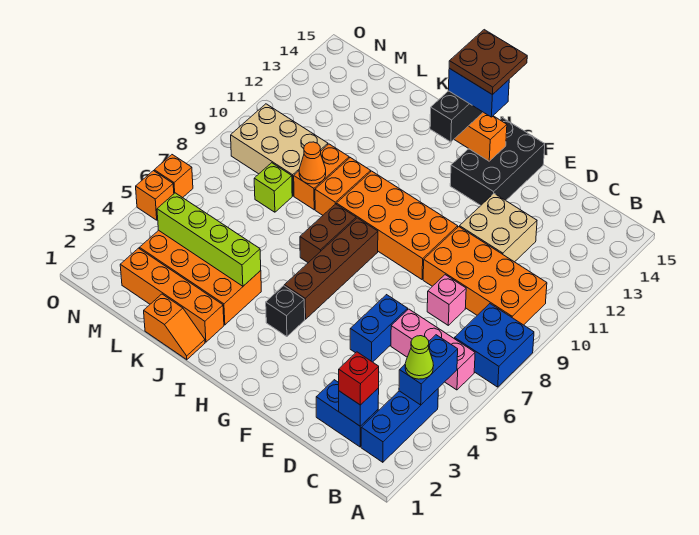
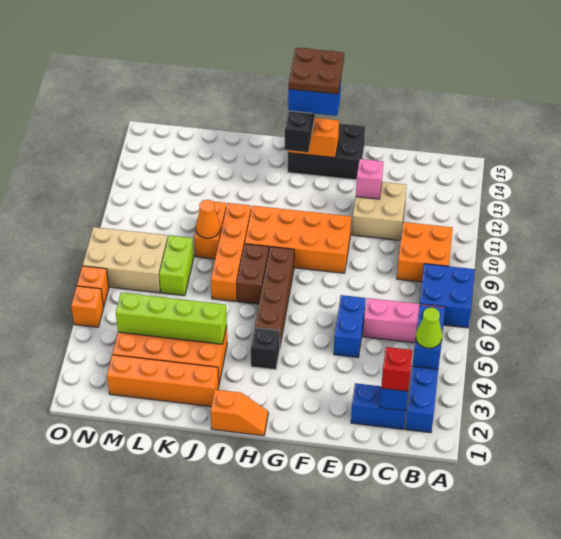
orange brick B9:E10 level 1 -> orange brick B9:C10 level 1
pink brick D8 level 1 -> pink brick E12 level 2
black brick F13:G15 level 1 -> black brick F14:H15 level 1
orange slope J1:K1 level 1 top K -> orange slope H1:I1 level 1 top I
orange brick J9:J10 level 1 -> orange brick J7:J10 level 1
lime brick L8 level 1 -> lime brick L7:L8 level 1
tan brick L9:N10 level 1 -> tan brick M7:O8 level 1

